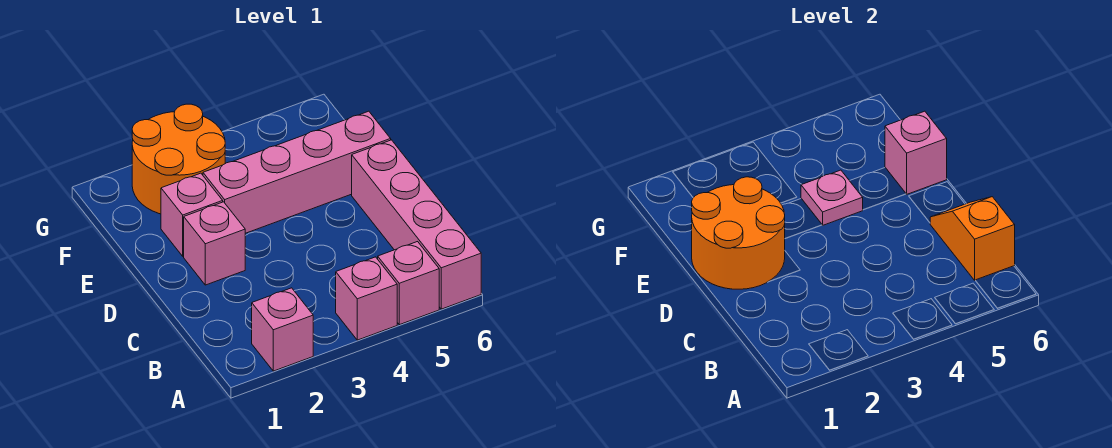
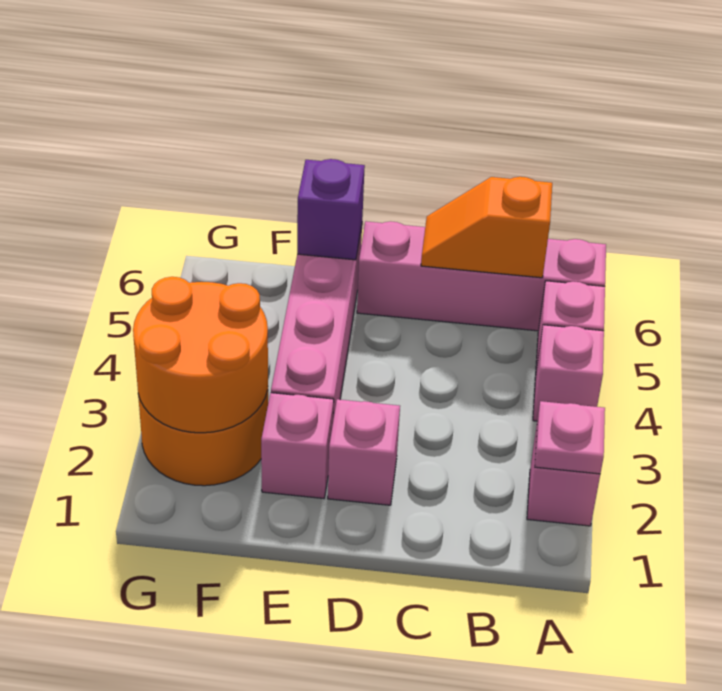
orange round brick D1:E2 level 2 -> orange round brick F2:G3 level 2
pink plate E4 level 2 -> pink plate A2 level 2
pink brick E6 level 2 -> purple brick E6 level 2

